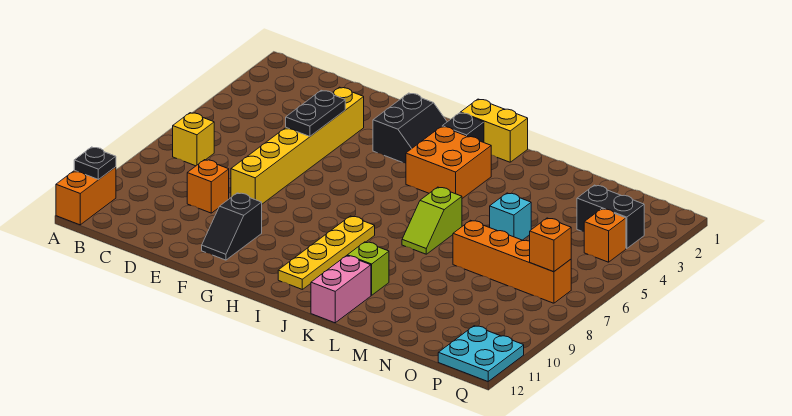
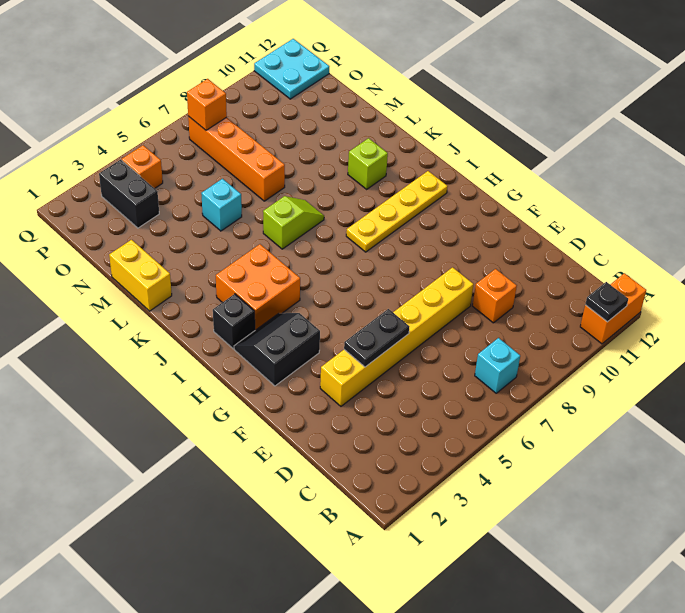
yellow brick B7 level 1 -> cyan brick B7 level 1
black slope F10:F11 level 1 top 10 -> none
yellow brick I1:J1 level 1 -> yellow brick L1:M1 level 1
pink brick K11:K12 level 1 -> none

